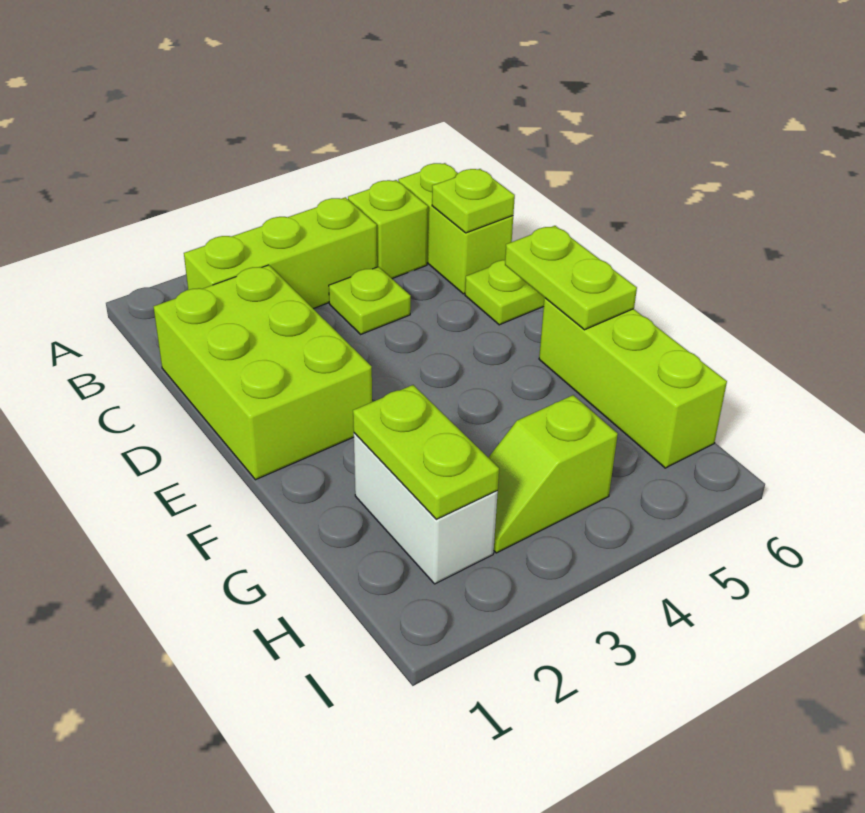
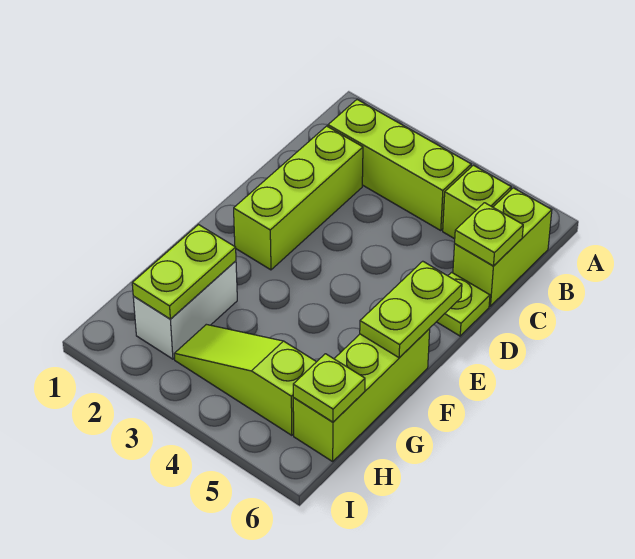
lime brick C1:E2 level 1 -> lime brick C2:E2 level 1
lime plate C4 level 1 -> lime plate H6 level 2
lime slope H3:H4 level 1 top 4 -> lime slope H3:H5 level 1 top 5

